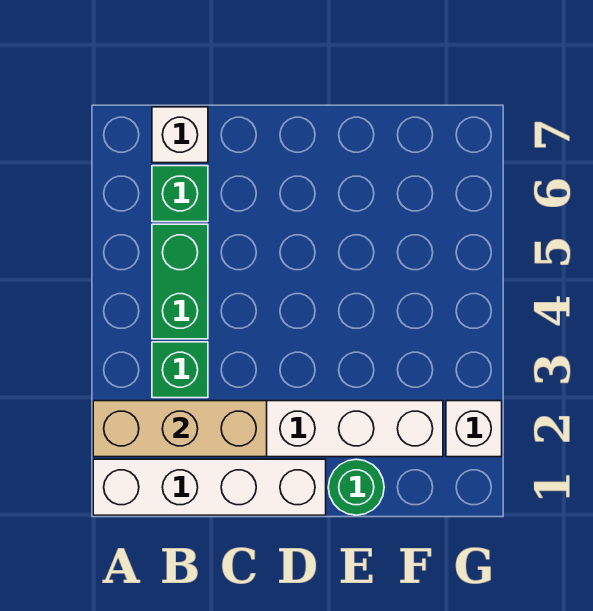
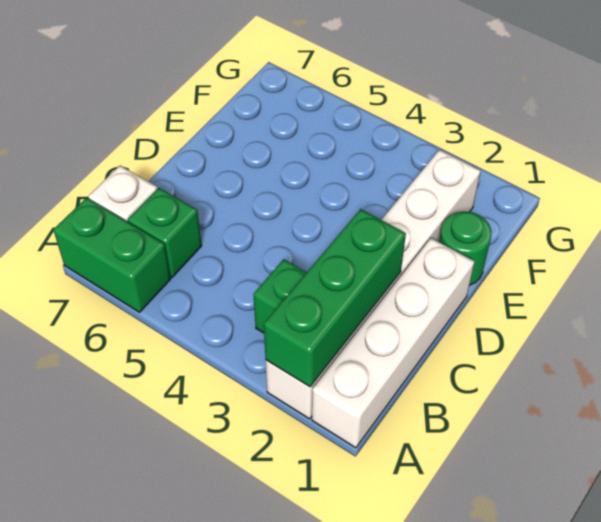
tan brick A2:C2 level 2 -> green brick A2:C2 level 2
green brick B4:B5 level 1 -> green brick A6:A7 level 1
white brick G2 level 1 -> none

